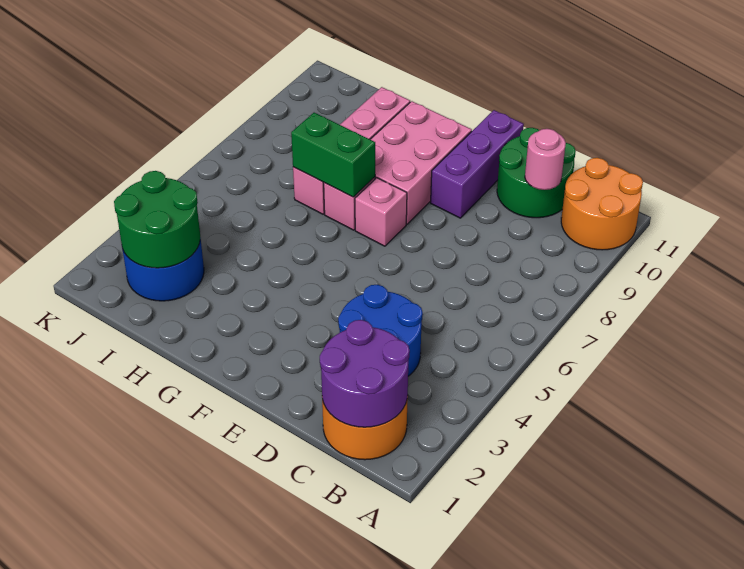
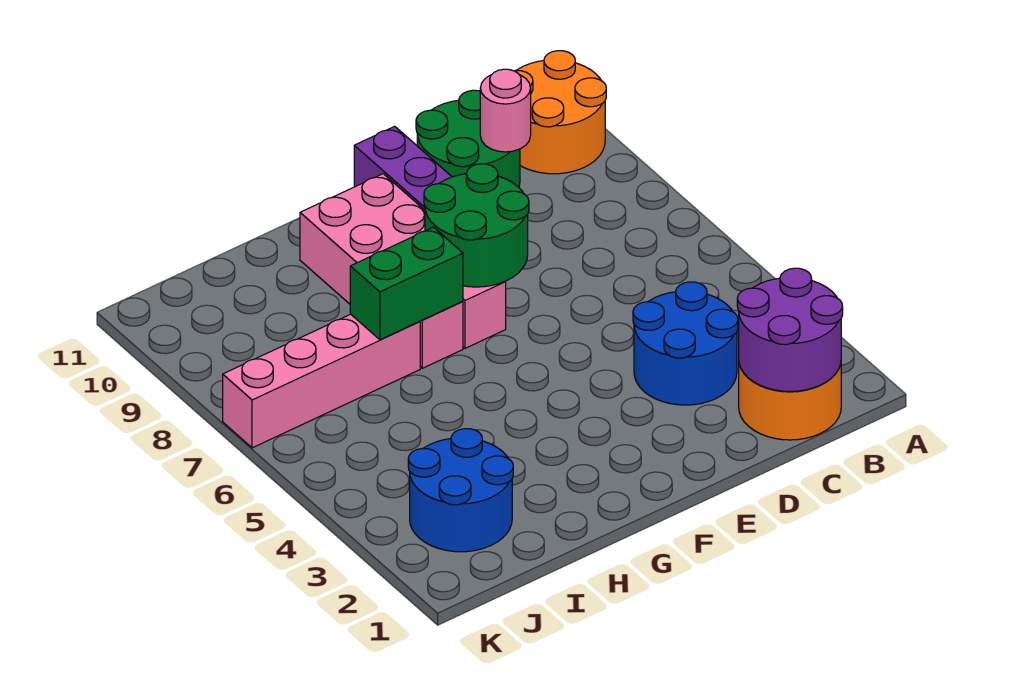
pink brick H7:H10 level 1 -> pink brick H7:K7 level 1
green round brick I2:J3 level 2 -> green round brick E7:F8 level 2

